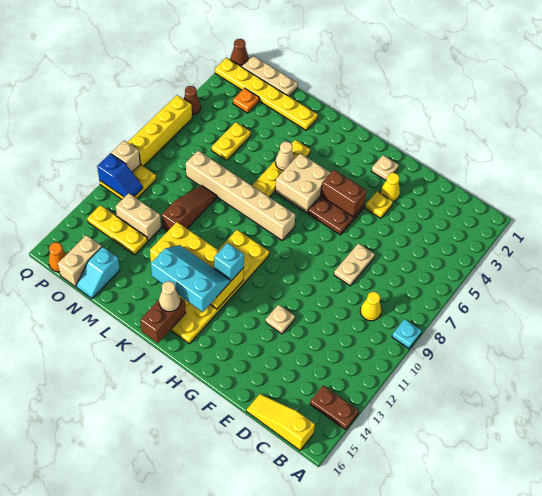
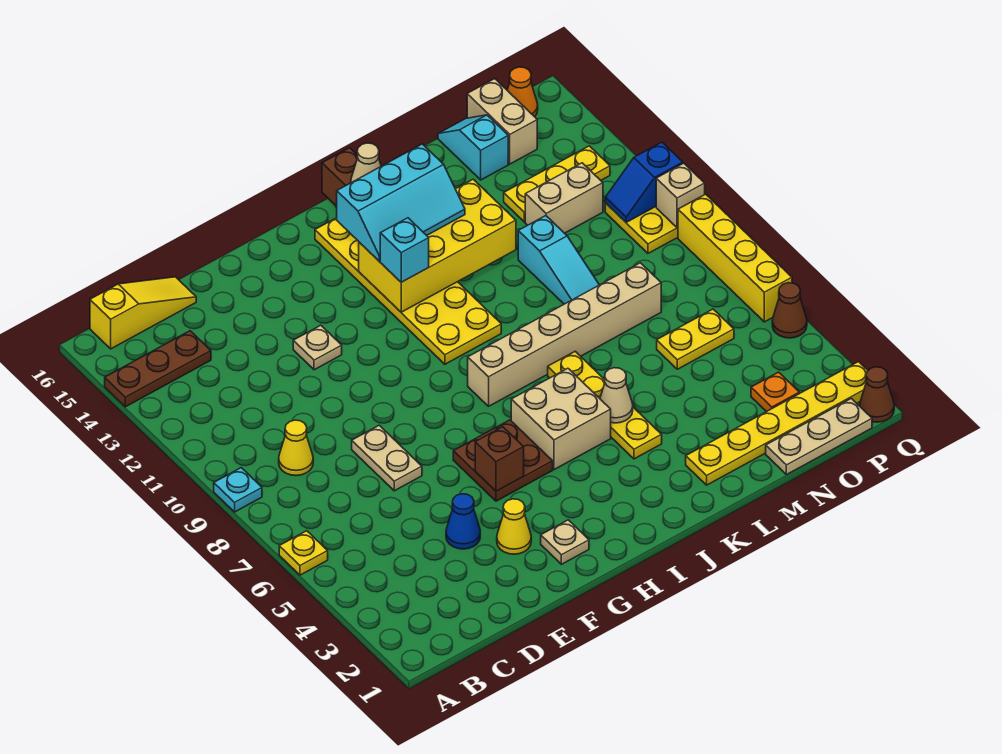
brown plate A14:B14 level 1 -> brown plate A14:C14 level 1
none -> blue cone E4 level 1
yellow plate F4 level 1 -> yellow plate A6 level 1
brown brick G5:H5 level 2 -> brown brick G5 level 2
brown slope M9:M11 level 1 top 11 -> cyan slope M9:M11 level 1 top 11
yellow plate N5:N6 level 1 -> yellow plate N6:O6 level 1

